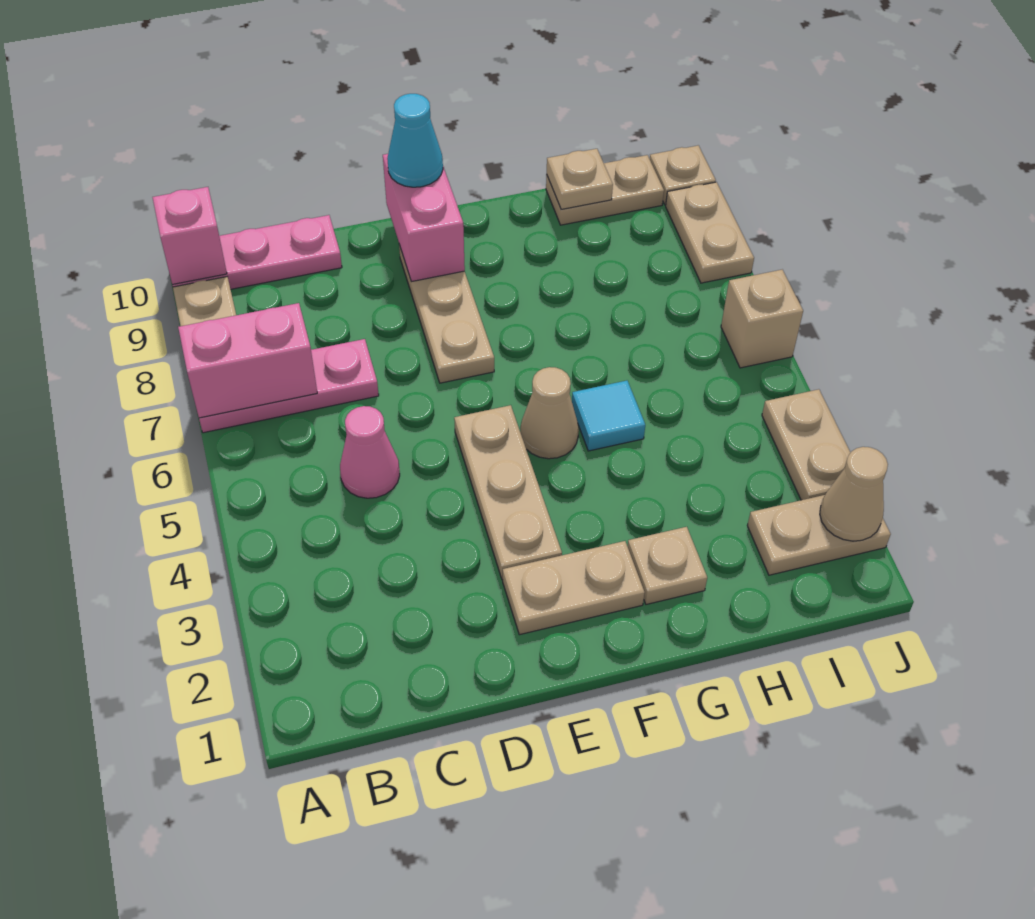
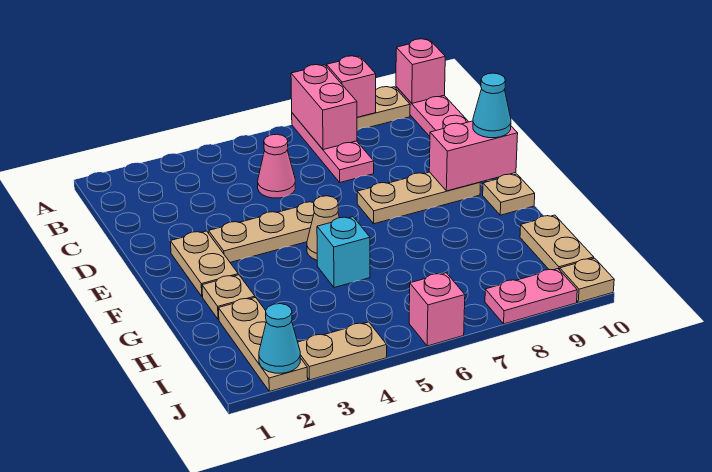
none -> pink brick A8 level 2
cyan tile G5 level 1 -> cyan brick G5 level 1
tan plate H10 level 2 -> tan plate F10 level 1
tan plate I2:J2 level 1 -> tan plate H2:J2 level 1
tan cone J2 level 2 -> cyan cone J2 level 2
tan brick J6 level 1 -> pink brick J6 level 1
tan plate J8:J9 level 1 -> pink plate J8:J9 level 1

